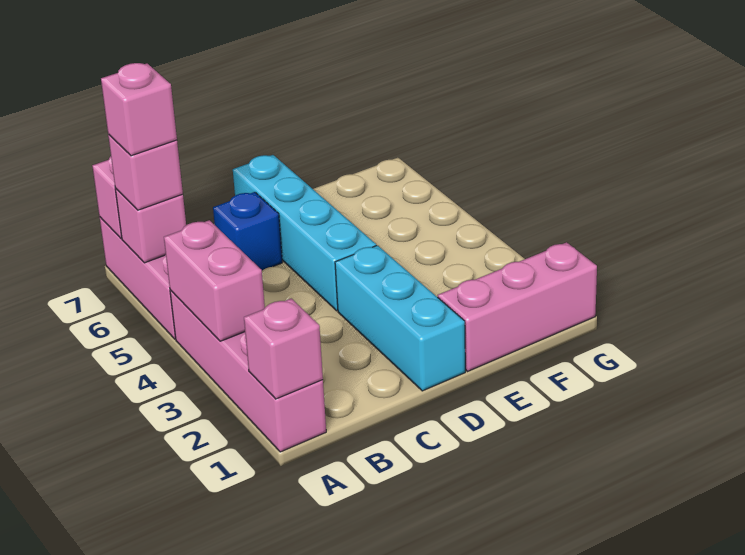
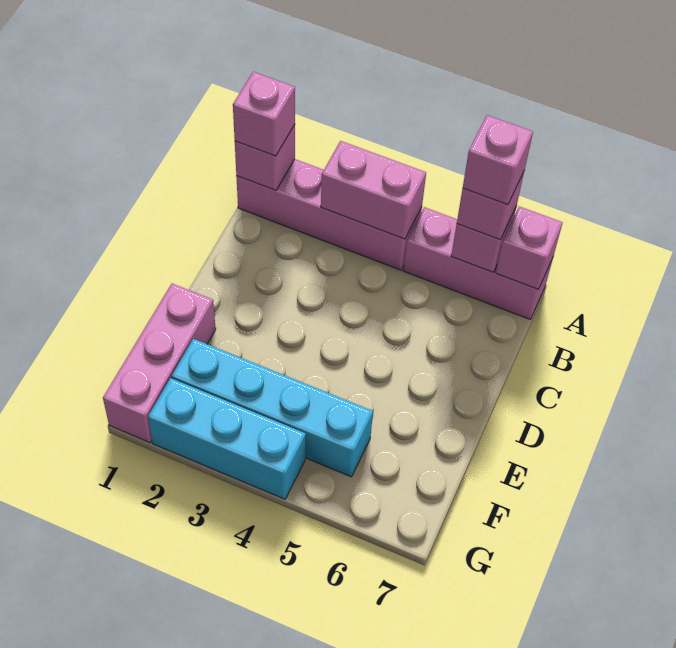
none -> pink brick A1 level 3
blue brick C6 level 1 -> none
cyan brick D1:D3 level 1 -> cyan brick G2:G4 level 1
cyan brick D4:D7 level 1 -> cyan brick F2:F5 level 1

